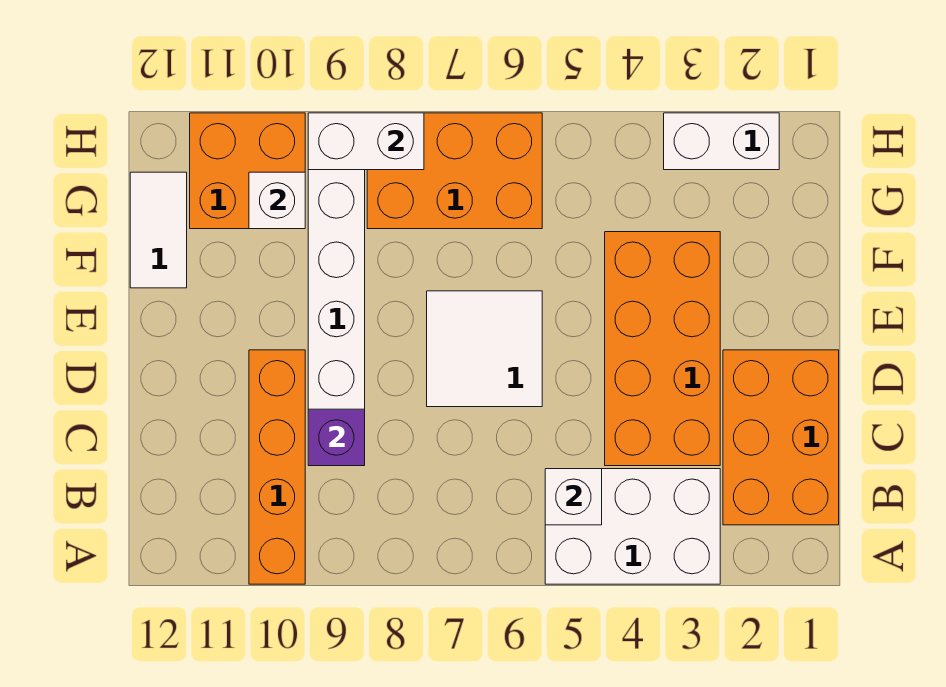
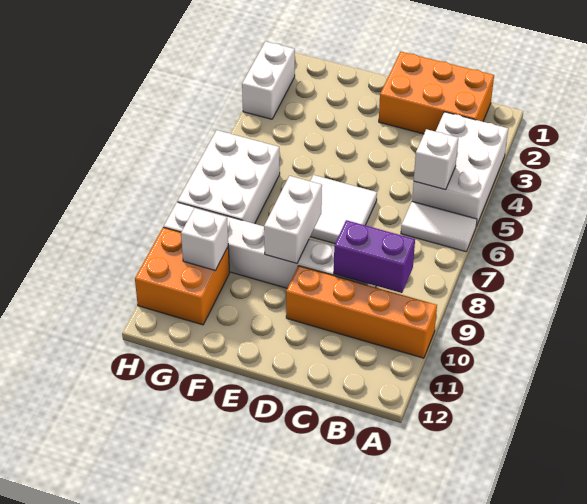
orange brick C3:F4 level 1 -> none
purple brick C9 level 2 -> purple brick B9:C9 level 2
white tile F12:G12 level 1 -> white tile A6:B6 level 1
orange brick G6:H8 level 1 -> white brick G6:H8 level 1
white brick H8:H9 level 2 -> white brick E8:E9 level 2

